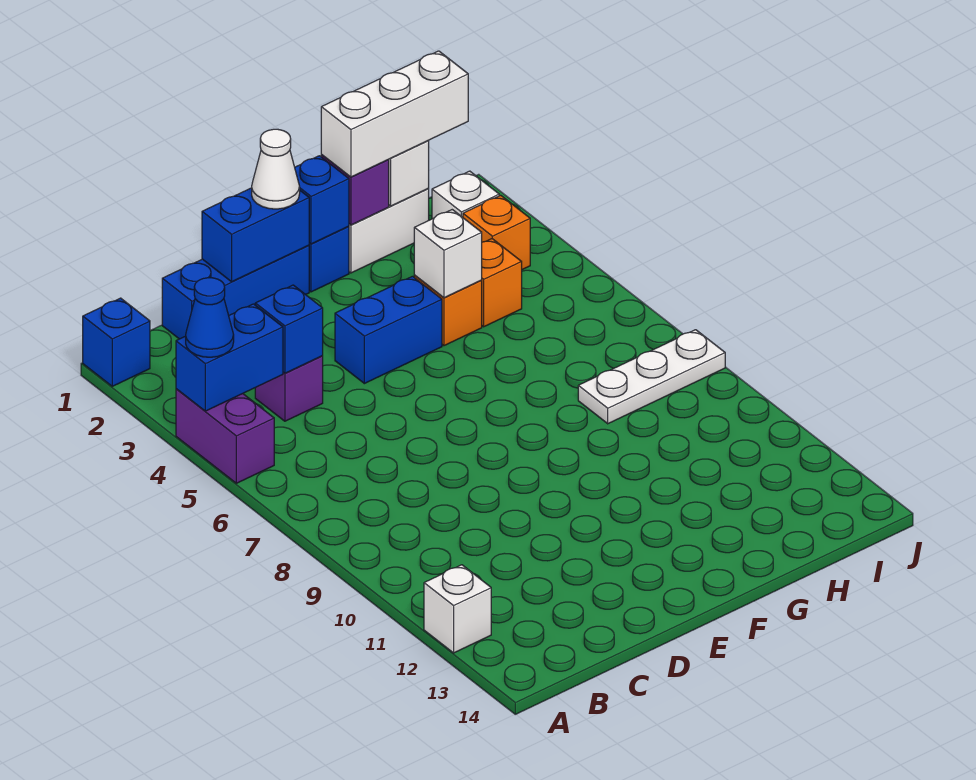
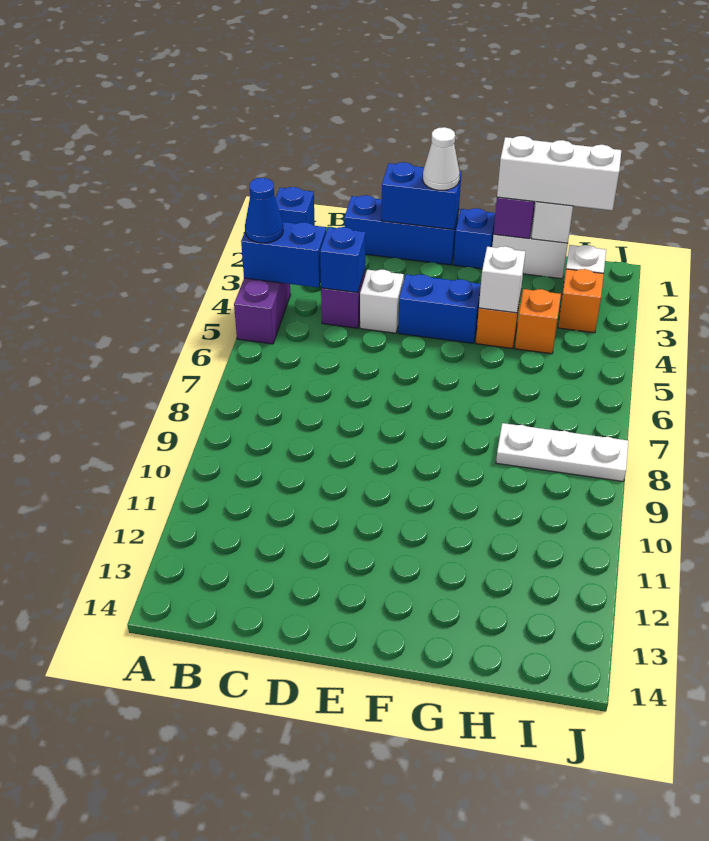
white brick A12 level 1 -> white brick D4 level 1
blue brick F1 level 2 -> none

